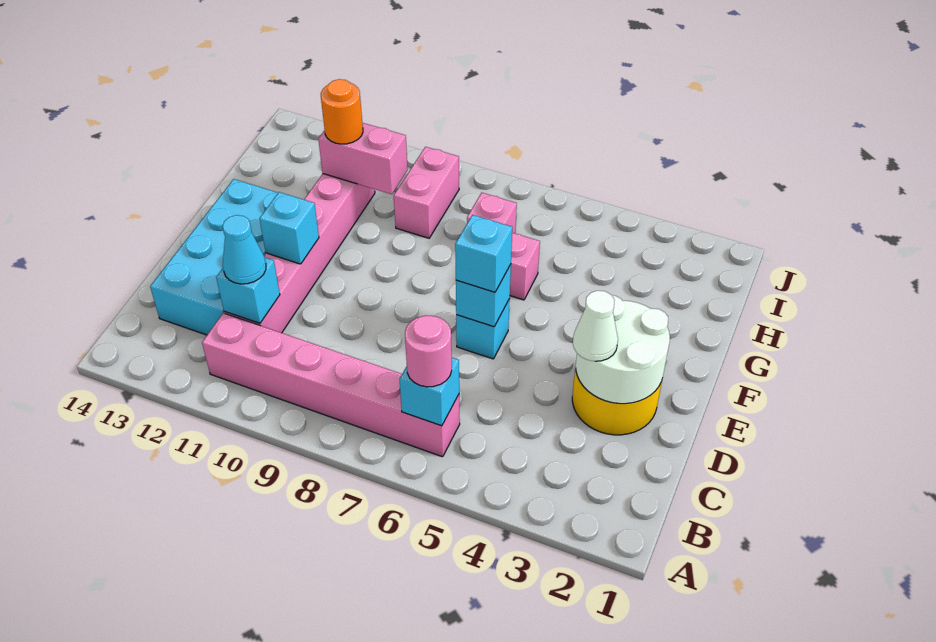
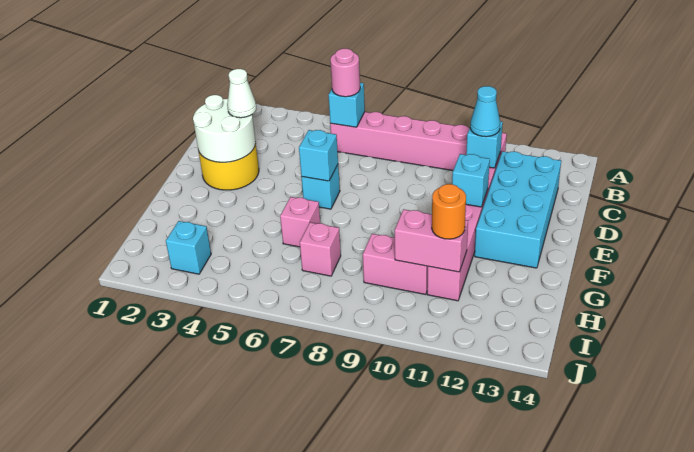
cyan brick E6 level 3 -> cyan brick I3 level 1
pink brick H9:I9 level 1 -> pink brick H9:H10 level 1

